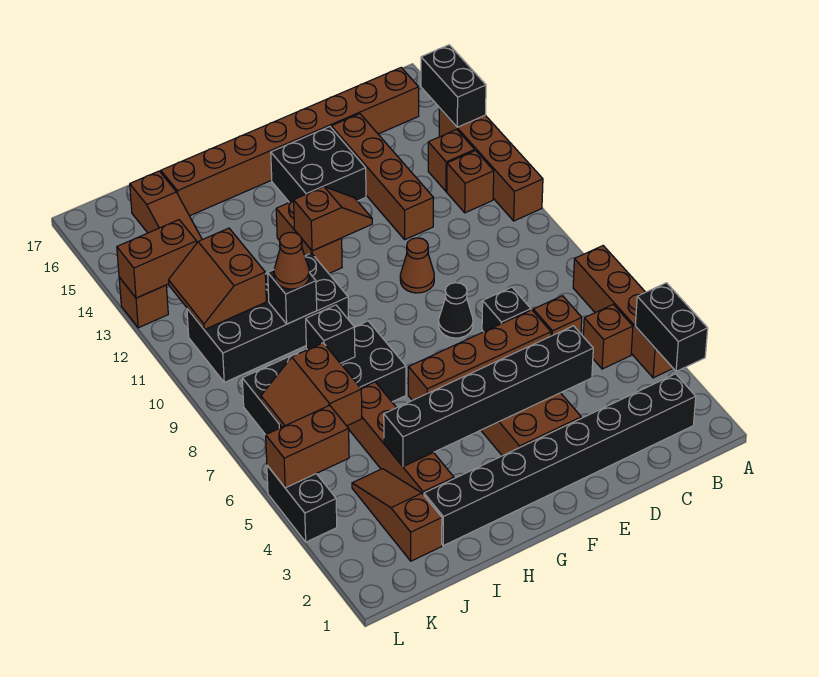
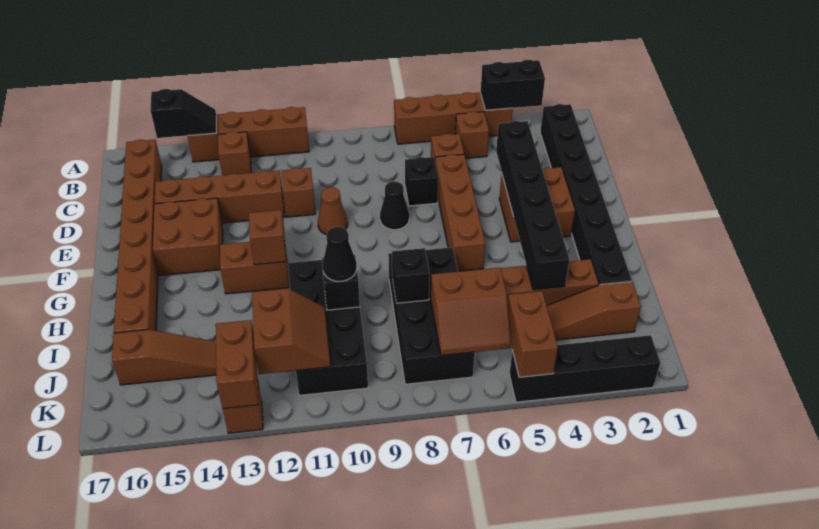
black brick A14:A15 level 2 -> black slope A14:A15 level 2 top 15
brown brick B12 level 1 -> brown brick D11 level 1
black brick E14:F15 level 1 -> brown brick E14:F15 level 1
brown cone I10 level 3 -> black cone I10 level 3
brown slope J11:K12 level 2 top J -> brown slope J11:K12 level 2 top 12
black brick L4:L5 level 1 -> black brick L2:L5 level 1

